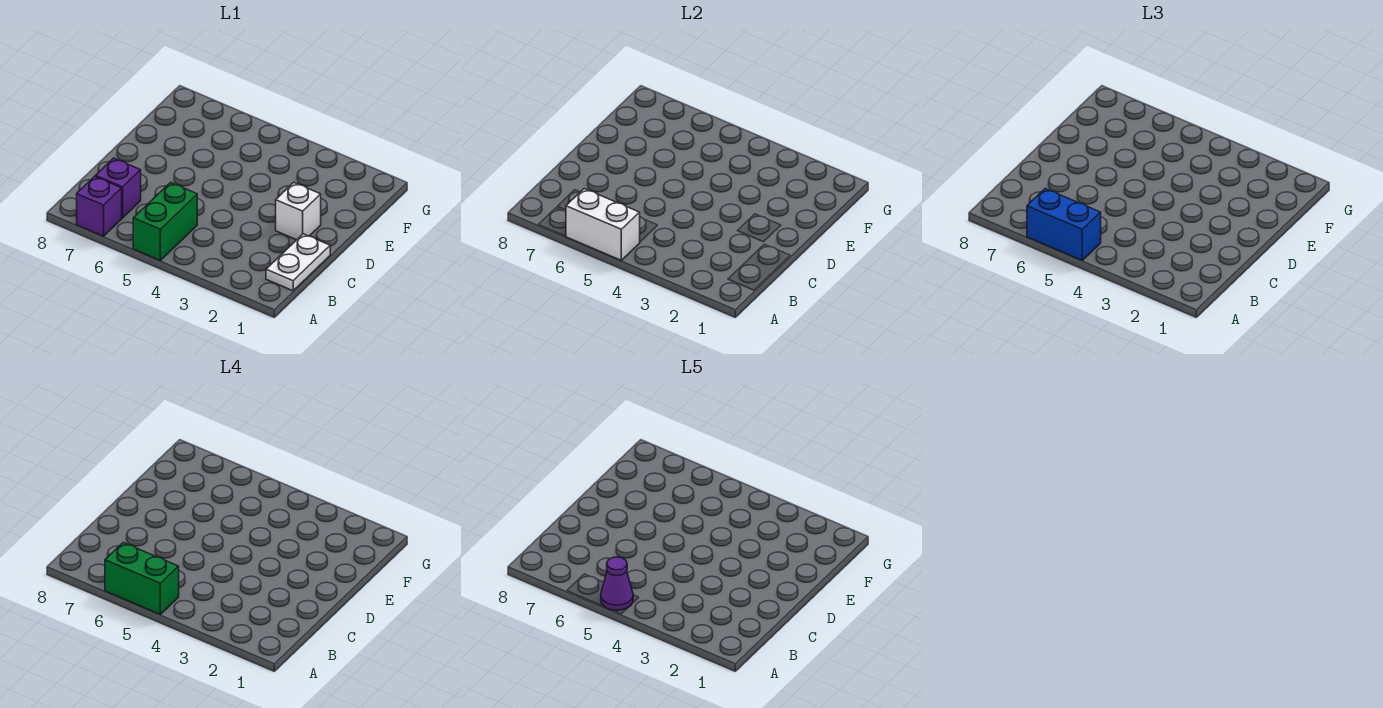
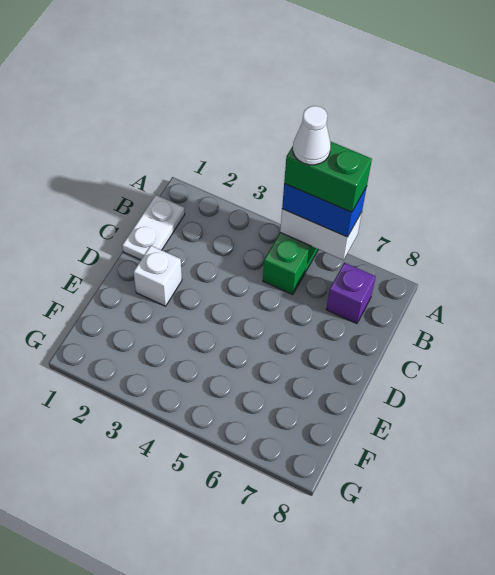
purple cone A5 level 5 -> white cone A5 level 5
purple brick A7 level 1 -> none

